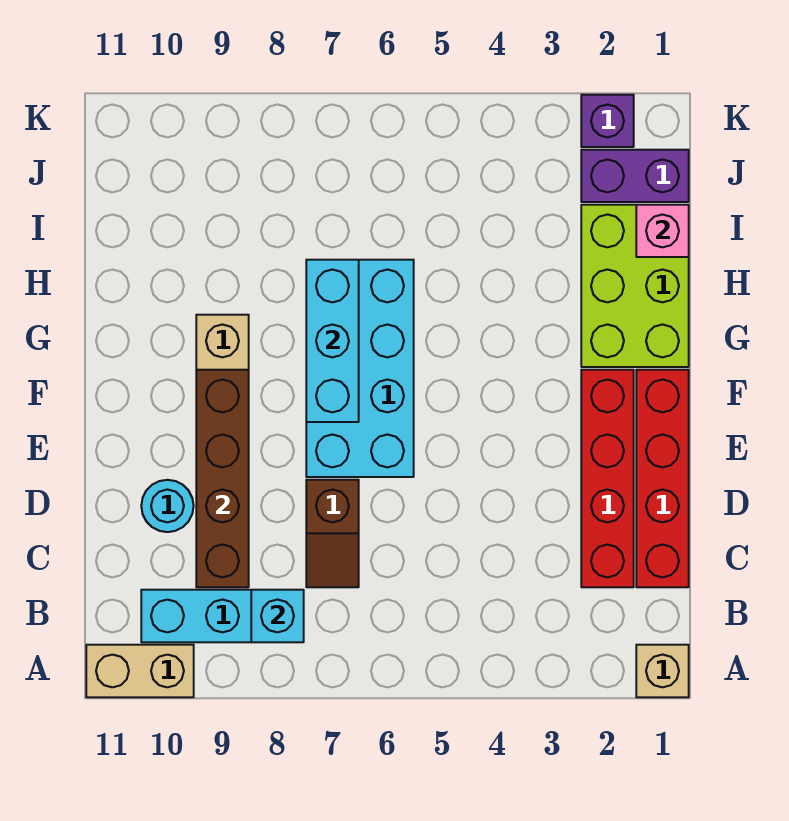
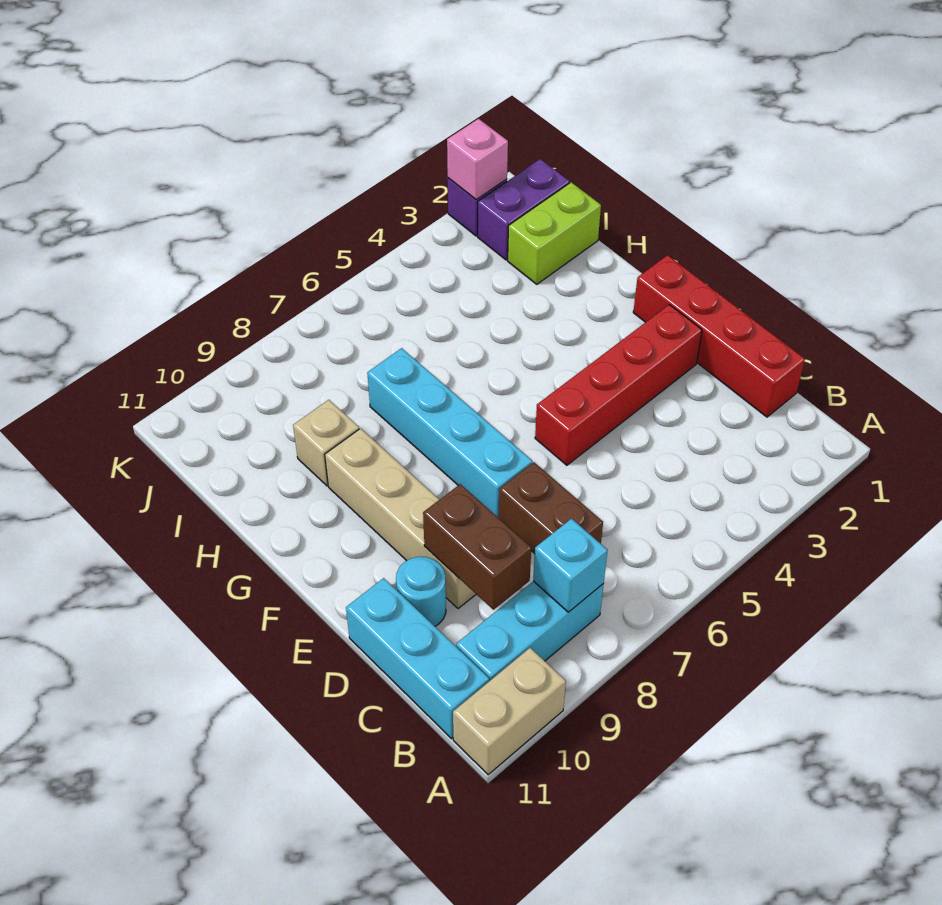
tan brick A1 level 1 -> tan brick H9 level 1
red brick C2:F2 level 1 -> red brick E2:E5 level 1
brown slope C7:D7 level 1 top D -> brown brick C7:D7 level 1
brown brick C9:F9 level 2 -> brown brick C9:D9 level 2
cyan brick E6:H7 level 1 -> cyan brick E7:H7 level 1
cyan brick F7:H7 level 2 -> cyan brick B11:D11 level 1
lime brick G1:I2 level 1 -> lime brick I1:I2 level 1
pink brick I1 level 2 -> pink brick K2 level 2

